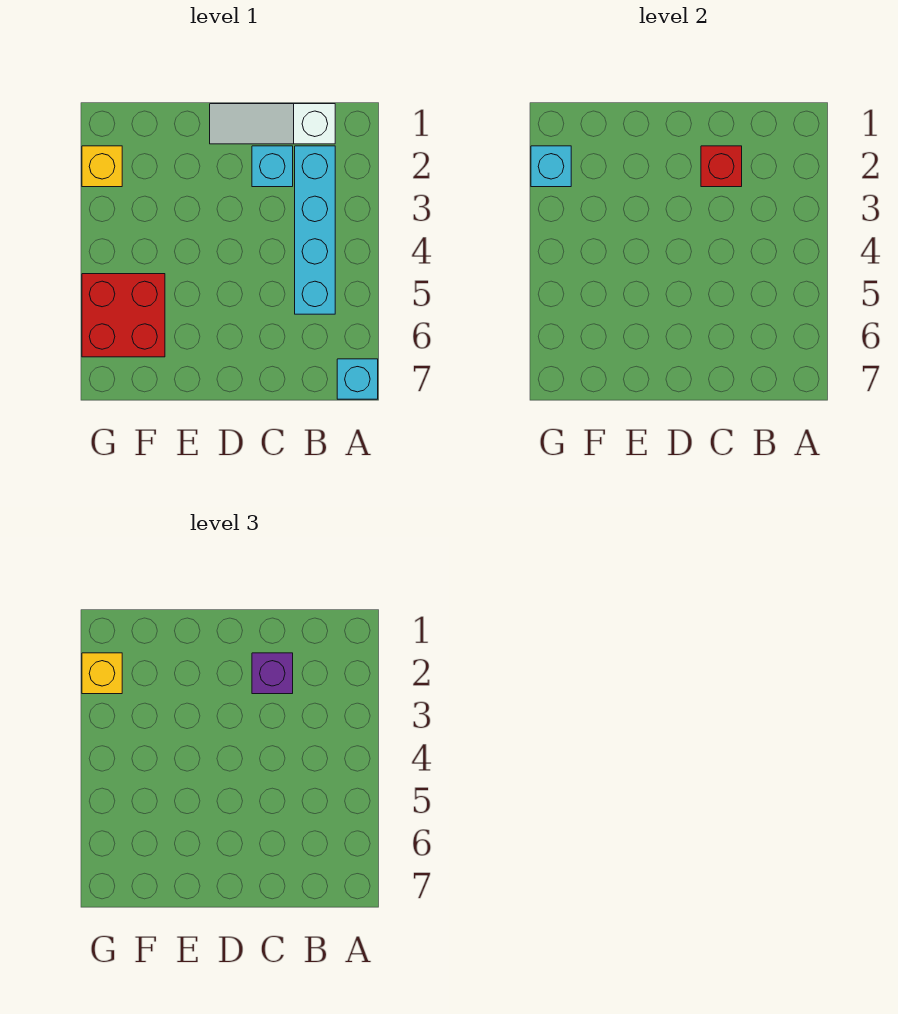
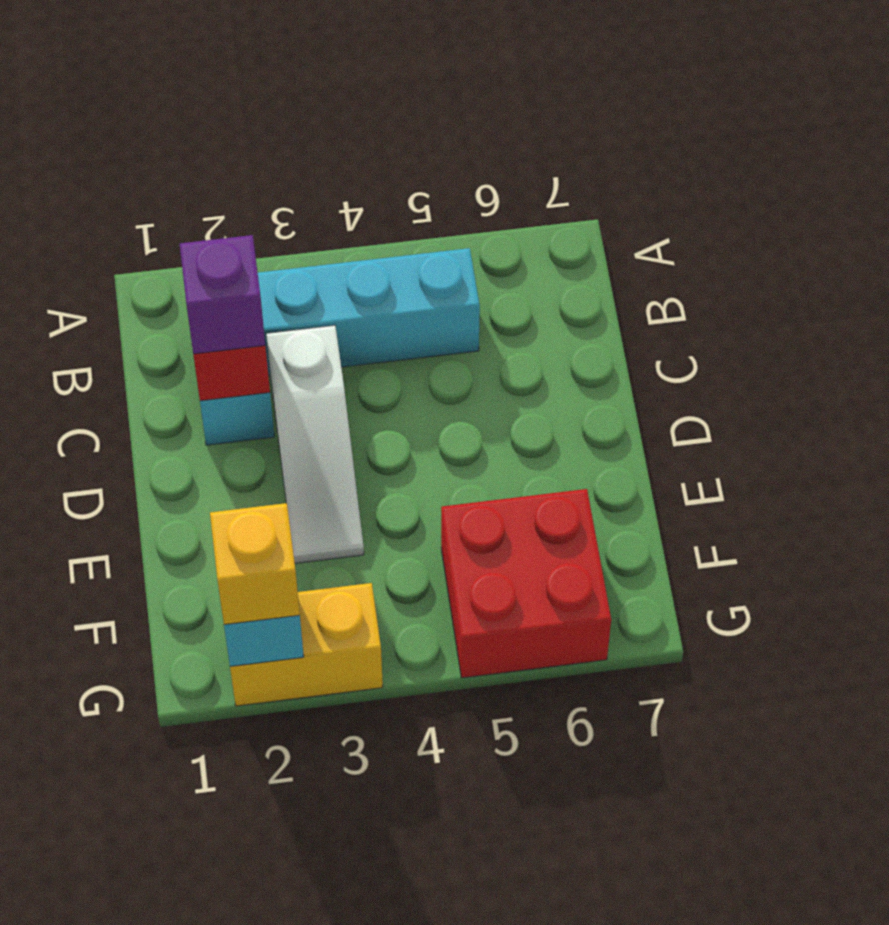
cyan brick A7 level 1 -> none
white slope B1:D1 level 1 top B -> white slope C3:E3 level 1 top C
yellow brick G2 level 1 -> yellow brick G2:G3 level 1

